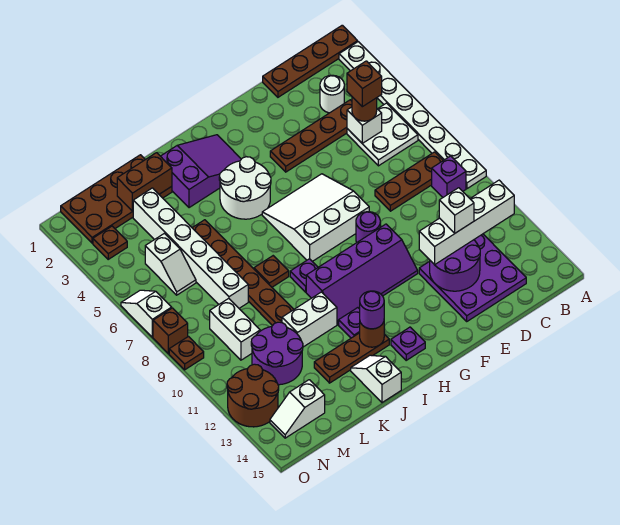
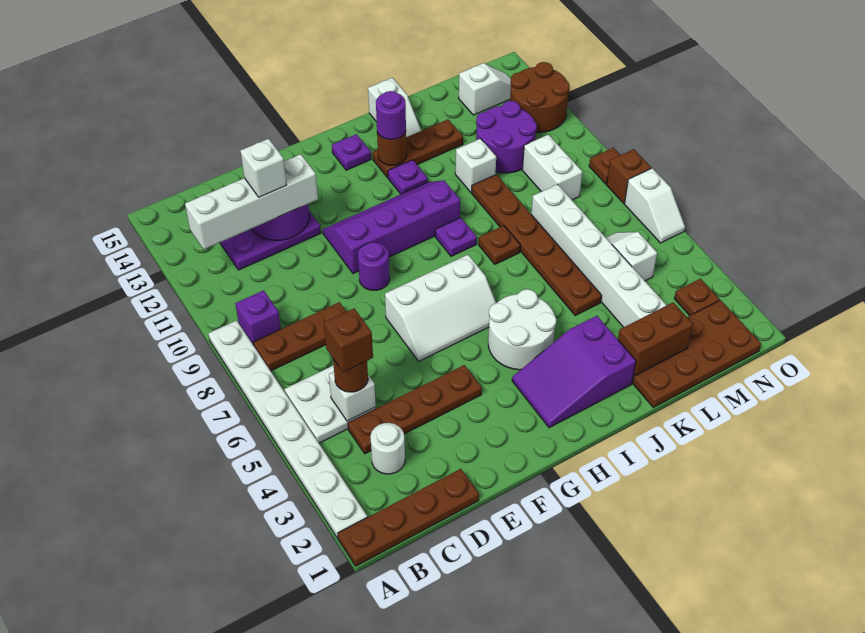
white slope F6:H8 level 1 top 8 -> white slope F6:H7 level 1 top 7
white brick J11:K11 level 1 -> white brick K11 level 1

